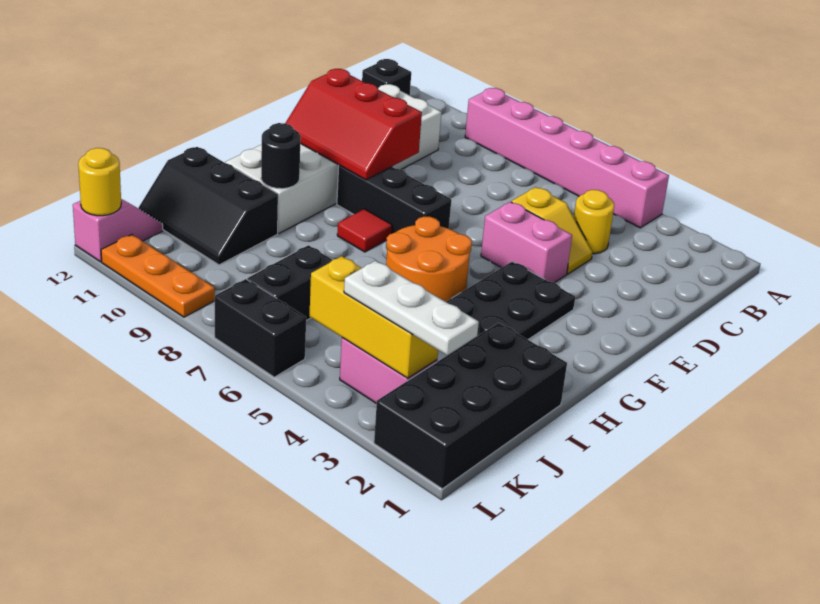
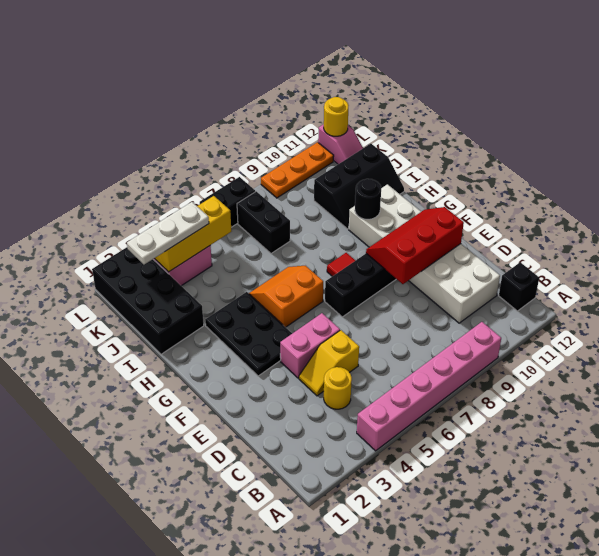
orange round brick G5:H6 level 1 -> orange slope G5:H6 level 1 top G
black slope I10:J12 level 1 top I -> black slope I10:J12 level 1 top J

